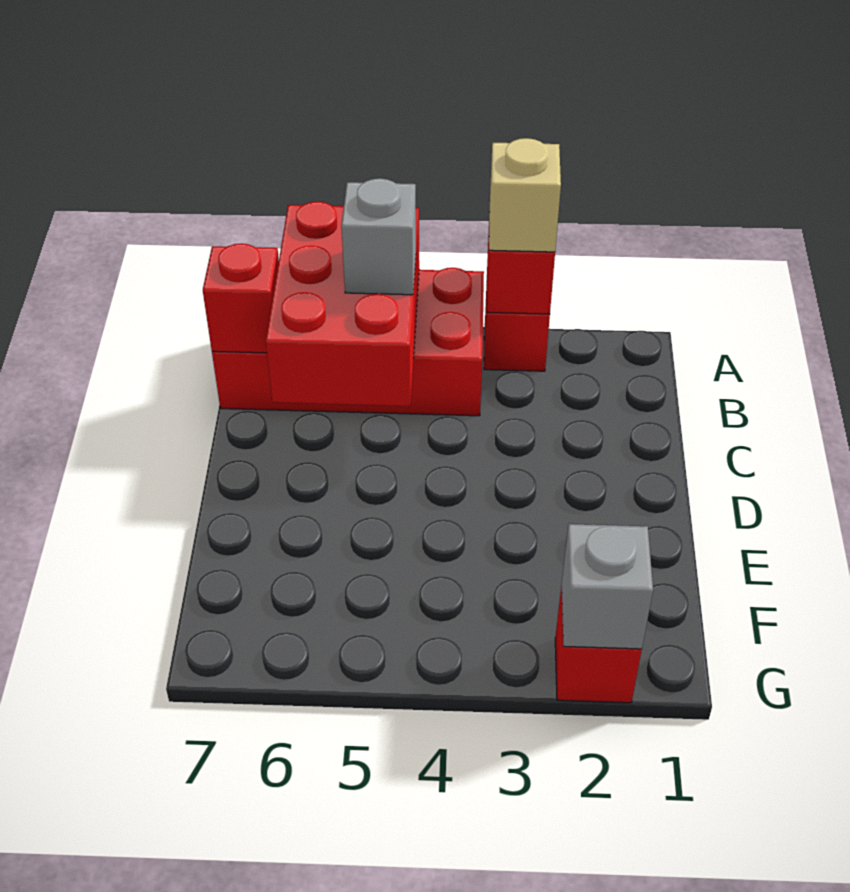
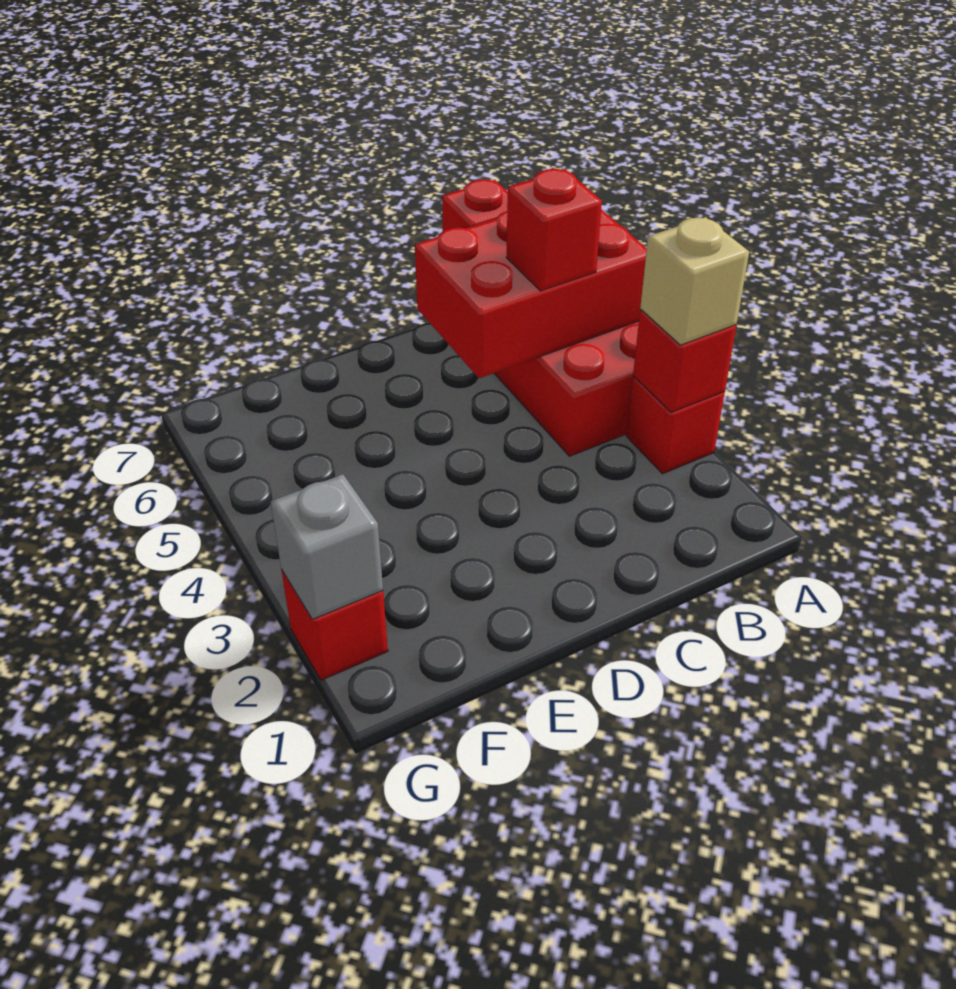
grey brick B5 level 3 -> red brick B5 level 3

